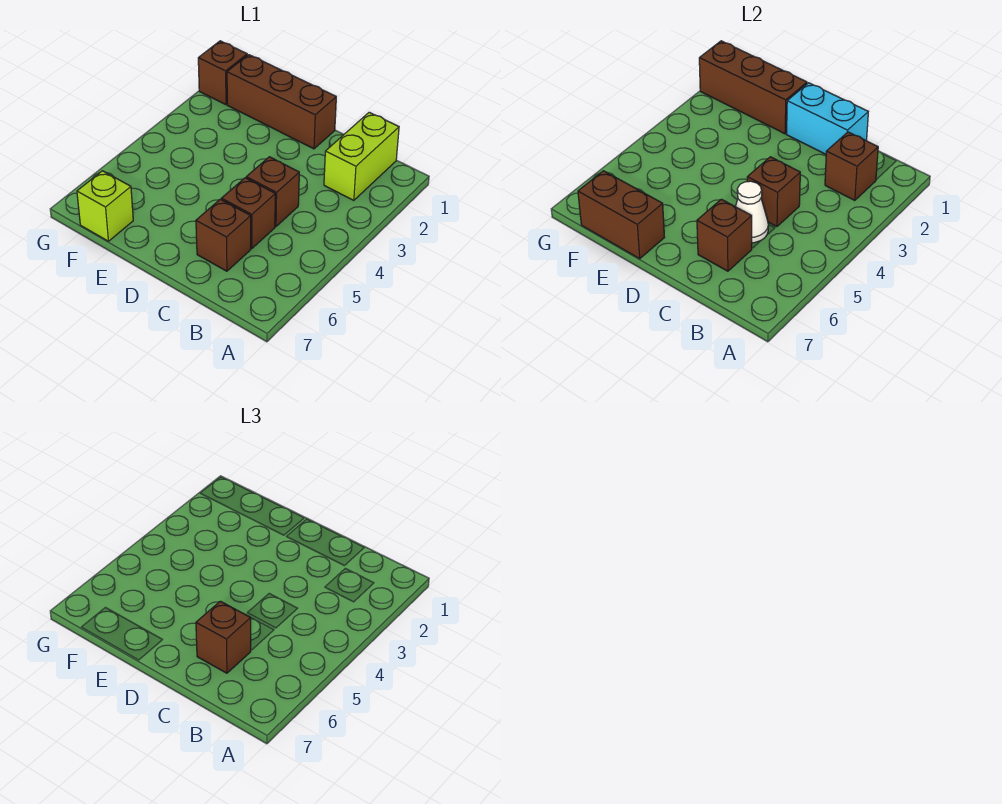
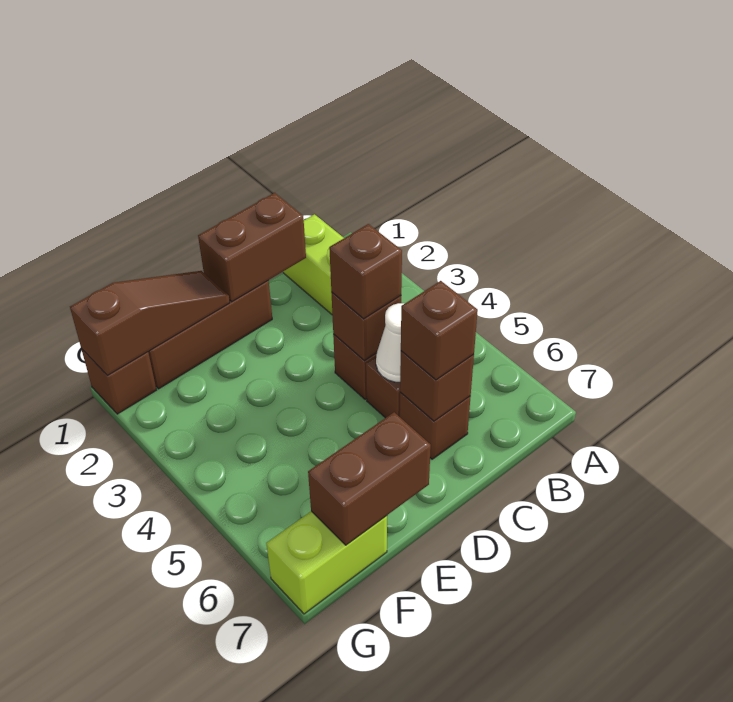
brown brick B2 level 2 -> brown brick C4 level 3
cyan brick C1:D1 level 2 -> brown brick C1:D1 level 2
brown brick E1:G1 level 2 -> brown slope E1:G1 level 2 top G
lime brick F7 level 1 -> lime brick F7:G7 level 1

